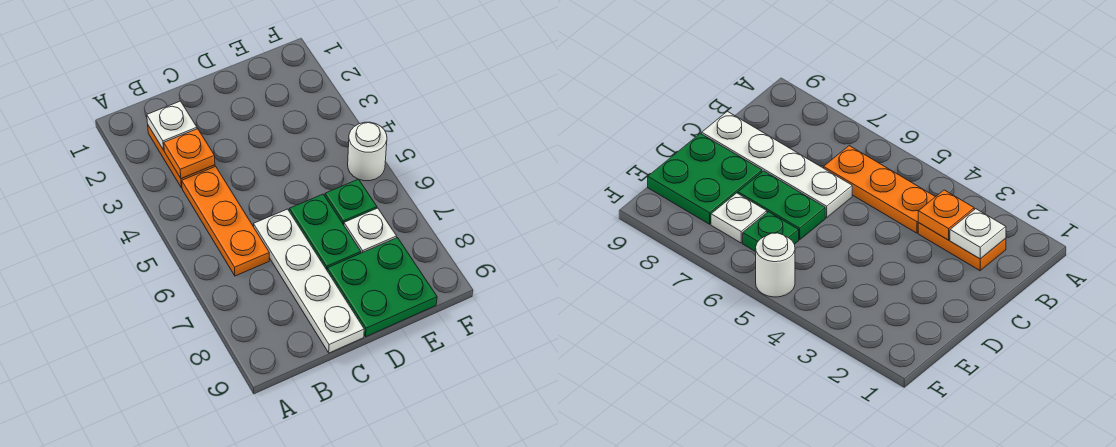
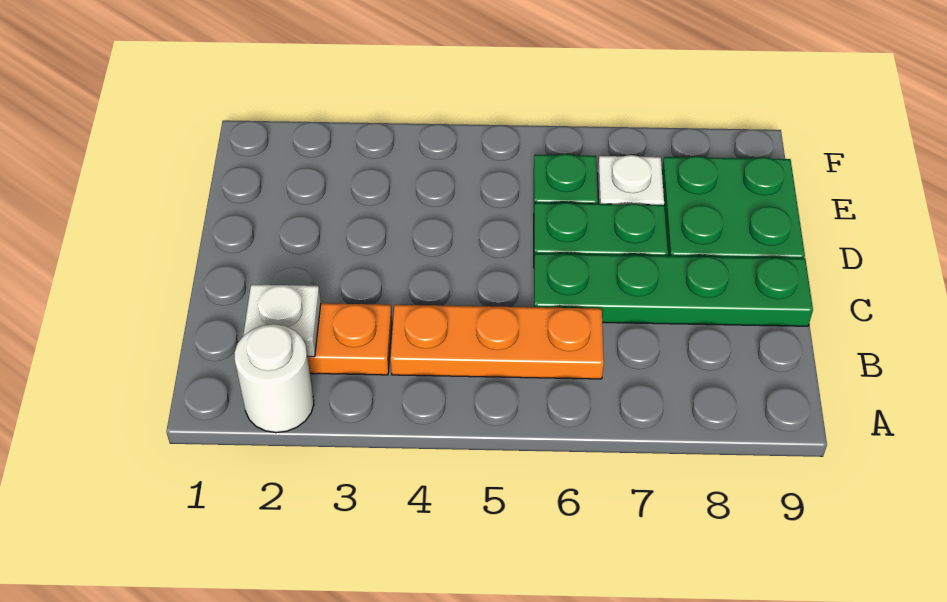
orange plate B3 level 2 -> none
white plate C6:C9 level 1 -> green plate C6:C9 level 1
white round brick F5 level 1 -> white round brick A2 level 1

